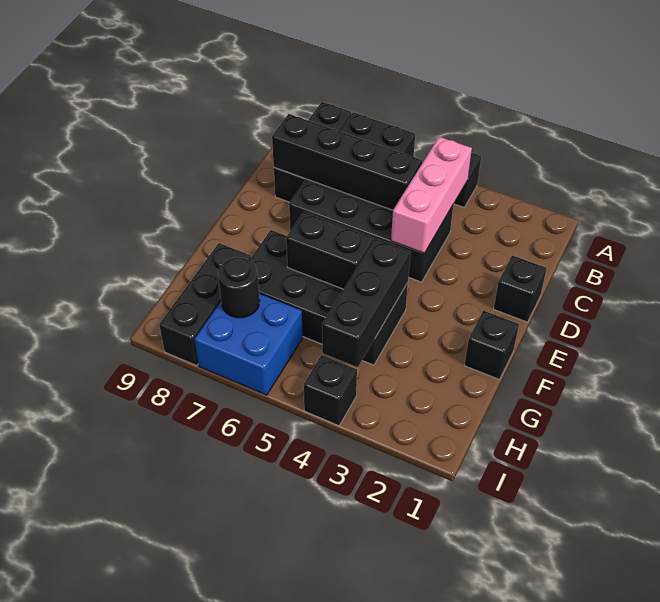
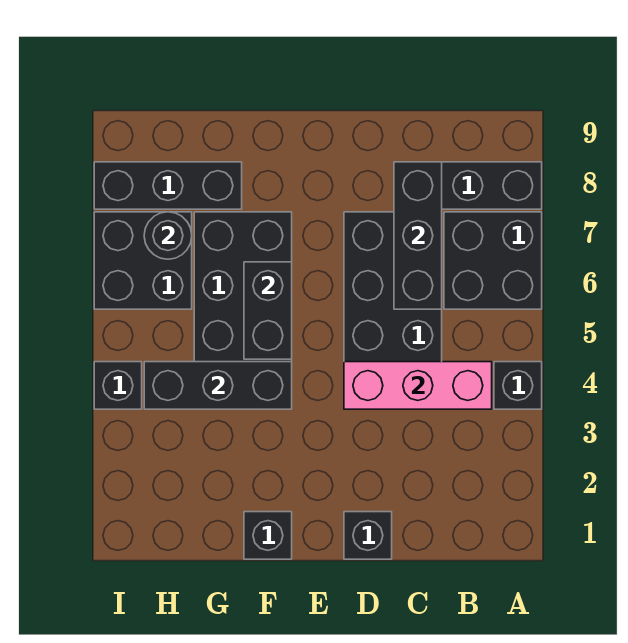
black brick C5:C8 level 2 -> black brick C6:C8 level 2
blue brick H6:I7 level 1 -> black brick H6:I7 level 1

